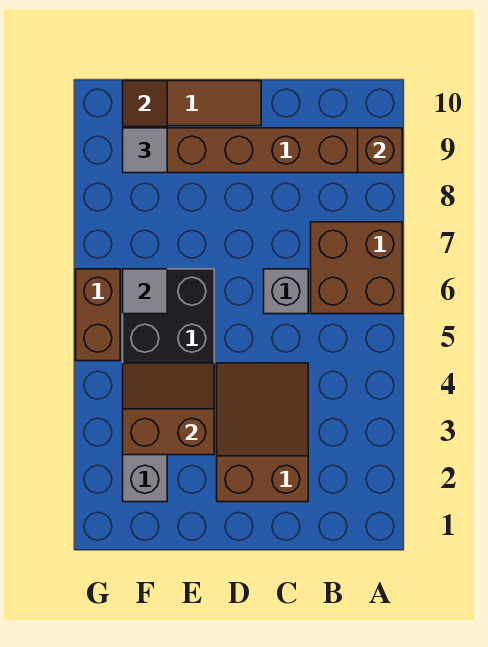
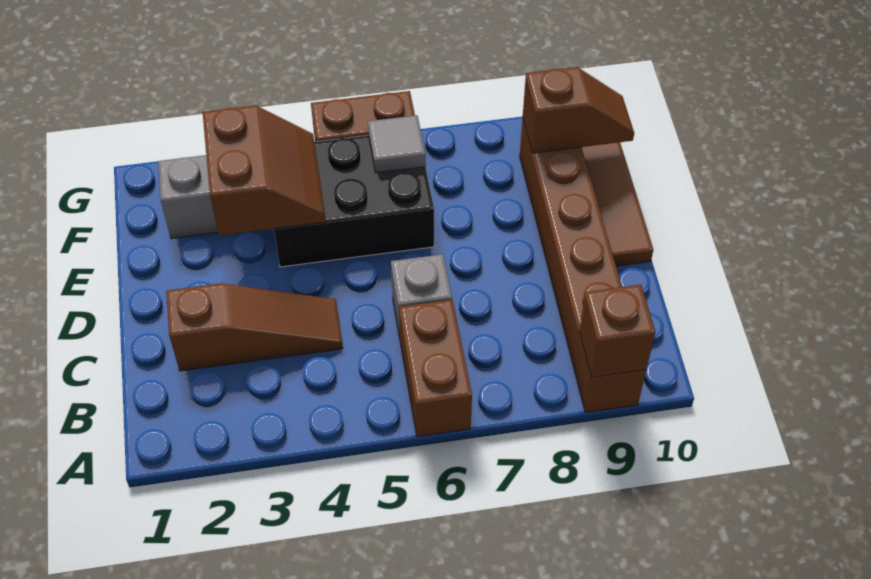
brown brick A6:B7 level 1 -> brown brick A6:B6 level 1
brown slope C2:D4 level 1 top 2 -> brown slope C2:C4 level 1 top 2
grey tile F9 level 3 -> none

